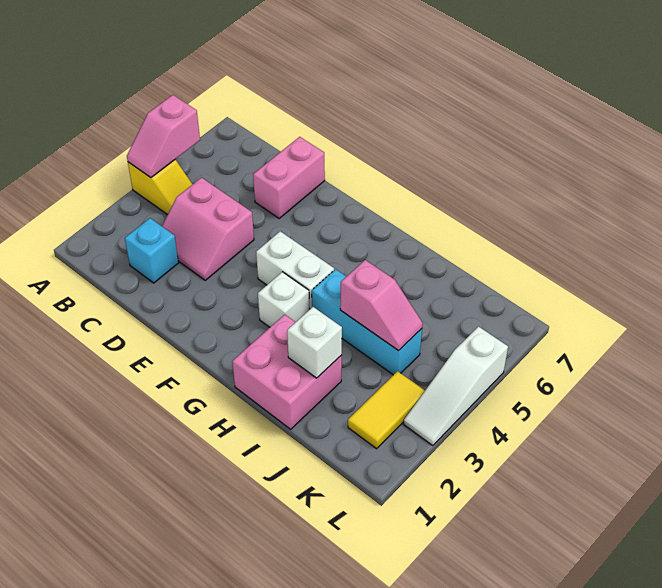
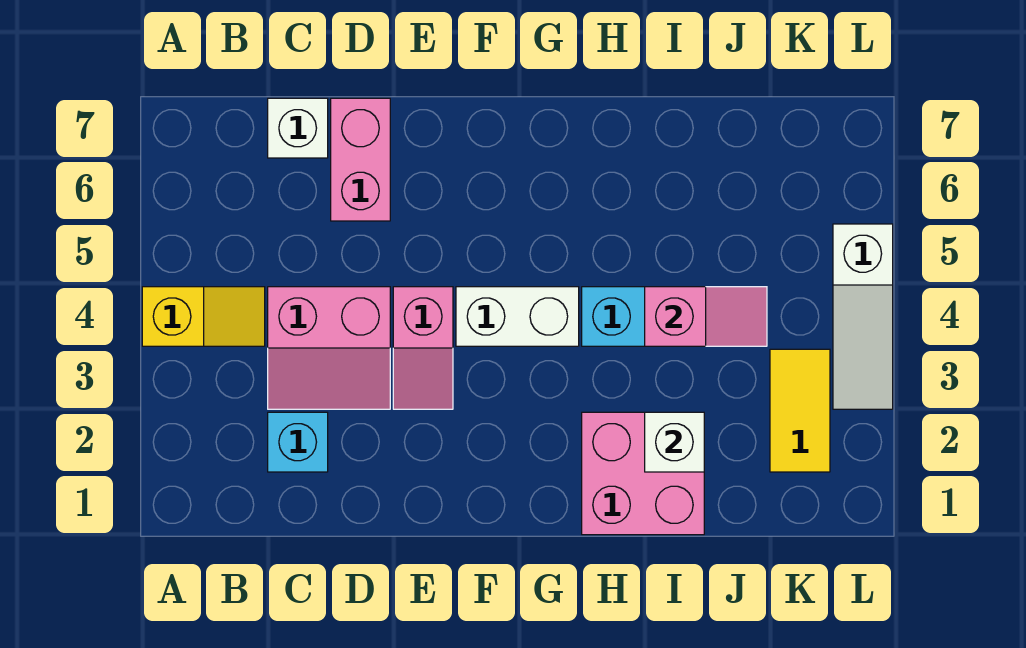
pink slope A4:A5 level 2 top 5 -> pink slope E3:E4 level 1 top 4
white brick G3 level 1 -> white brick C7 level 1

